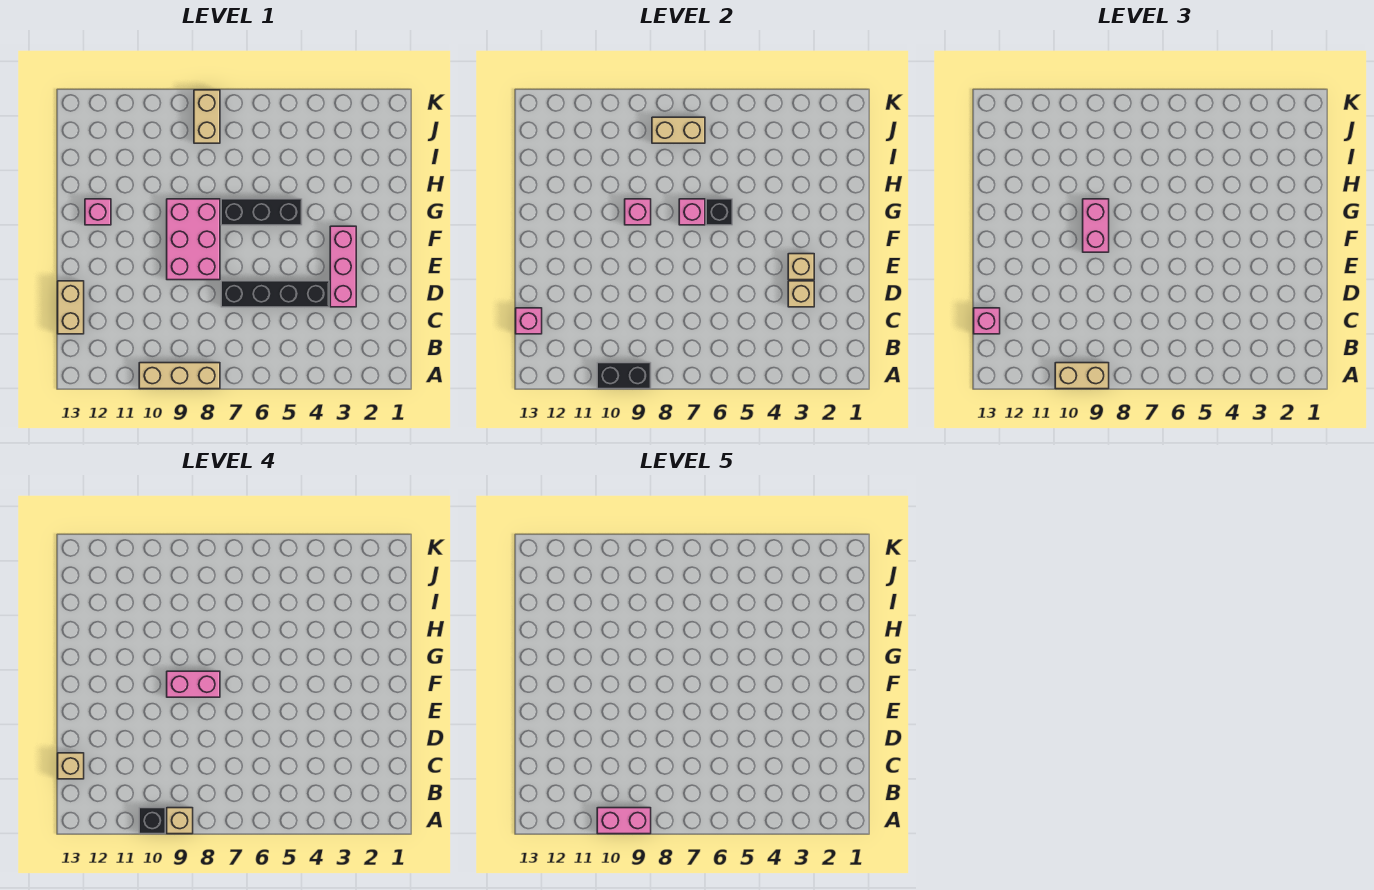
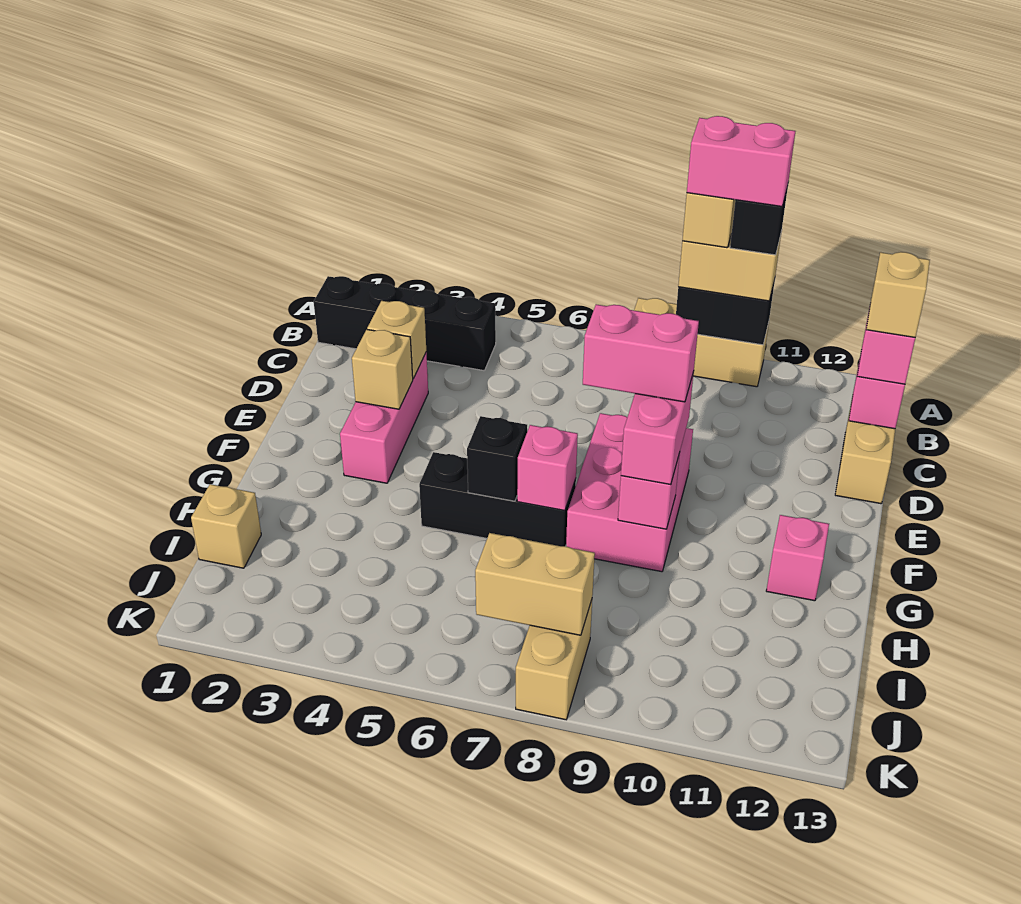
black brick D4:D7 level 1 -> black brick B1:B4 level 1
none -> tan brick I1 level 1

